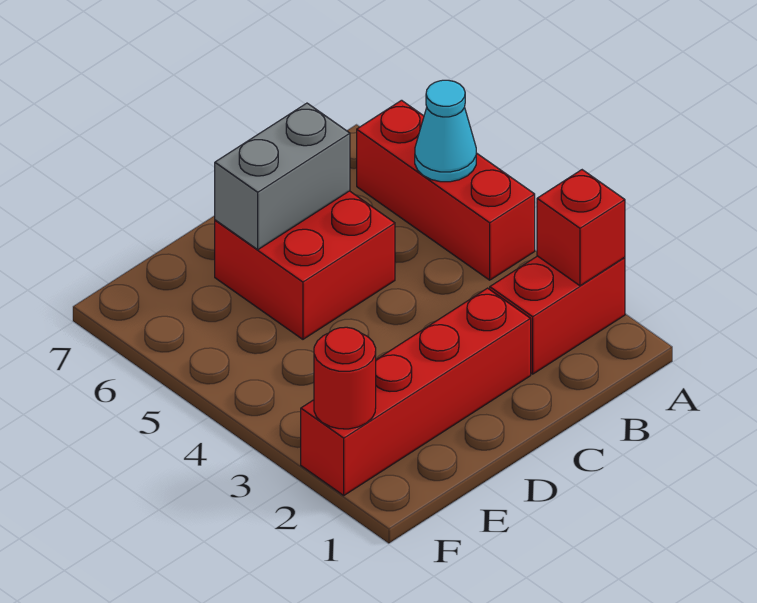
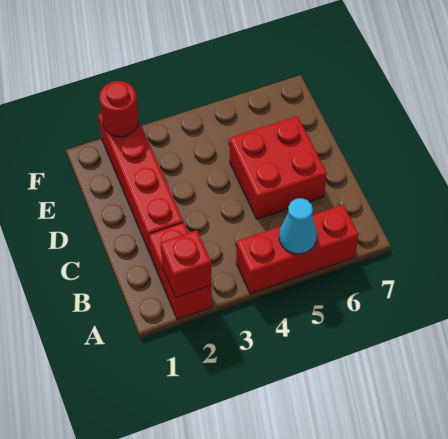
grey brick C6:D6 level 2 -> none

